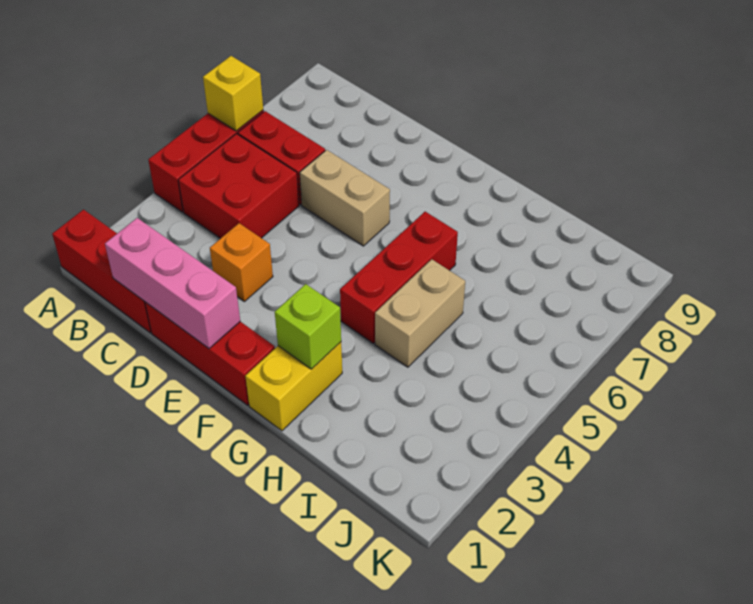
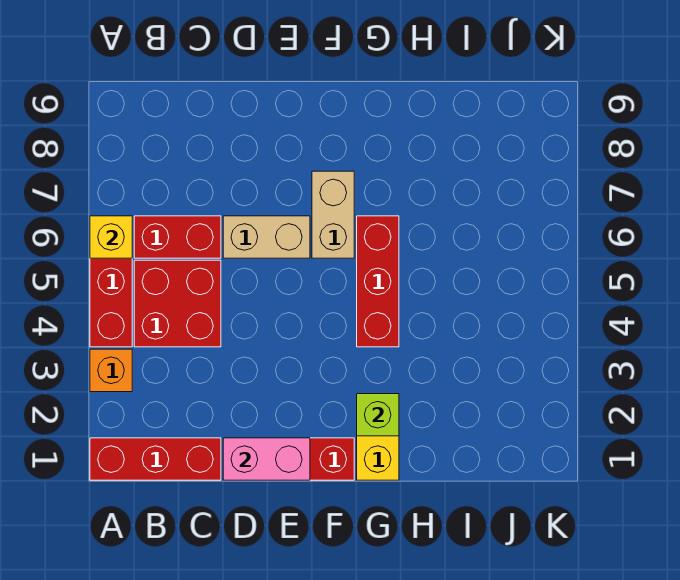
pink brick C1:E1 level 2 -> pink brick D1:E1 level 2
orange brick D3 level 1 -> orange brick A3 level 1
tan brick H4:H5 level 1 -> tan brick F6:F7 level 1

